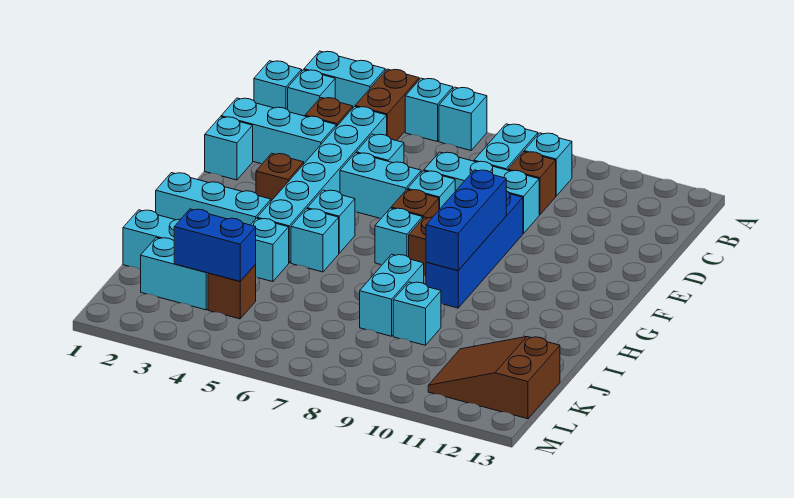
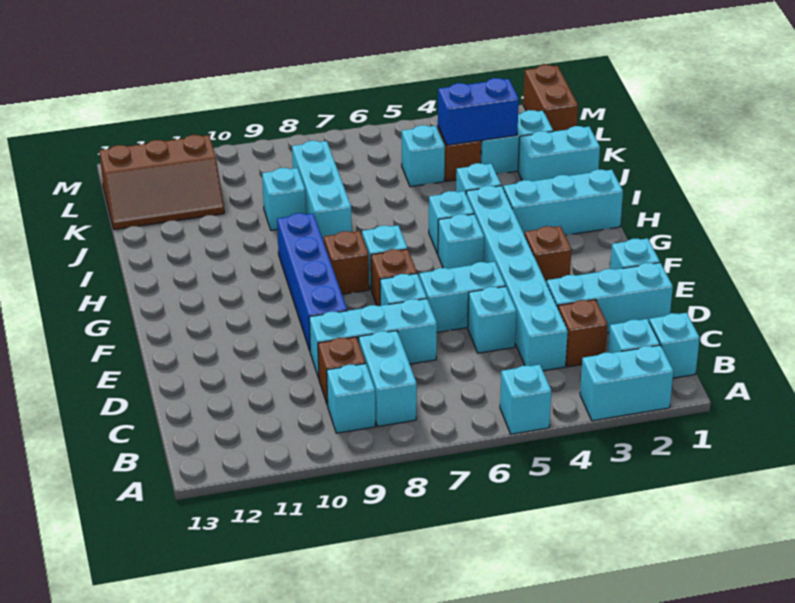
brown brick A4:B4 level 1 -> brown brick L1:M1 level 1
cyan brick A6 level 1 -> cyan brick K5 level 1
blue brick F9:H9 level 2 -> none
cyan brick I8:J8 level 1 -> cyan brick I8:K8 level 1
brown slope K11:L13 level 1 top 13 -> brown slope K11:L13 level 1 top L

